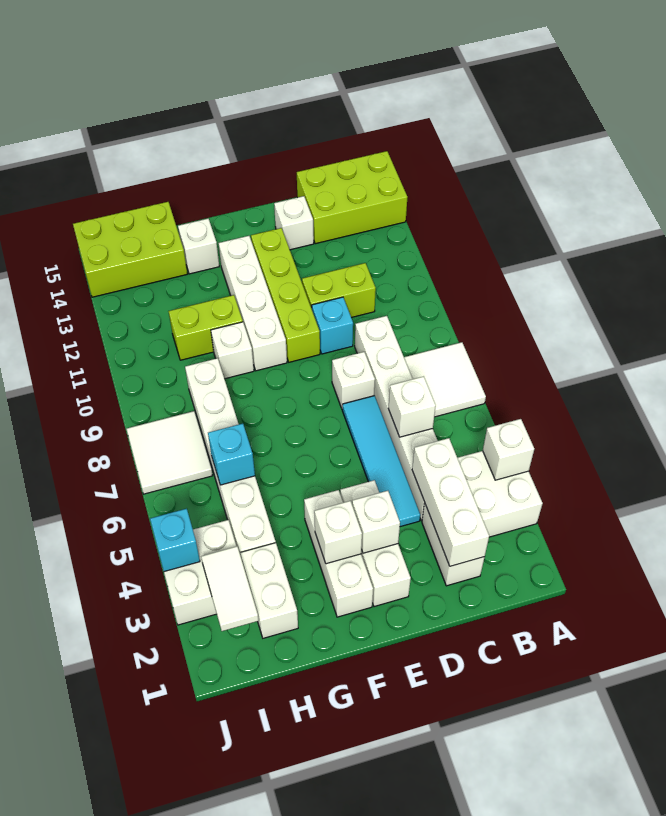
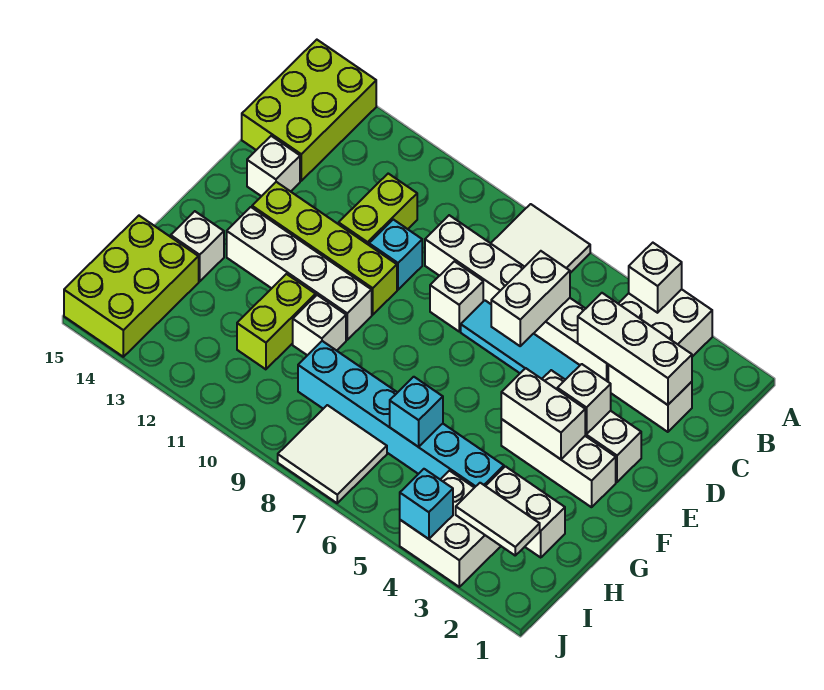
white brick C6 level 2 -> white brick C6:D6 level 2
white brick F3 level 2 -> white brick F3:F4 level 2
white brick H4:H9 level 1 -> cyan brick H4:H9 level 1

